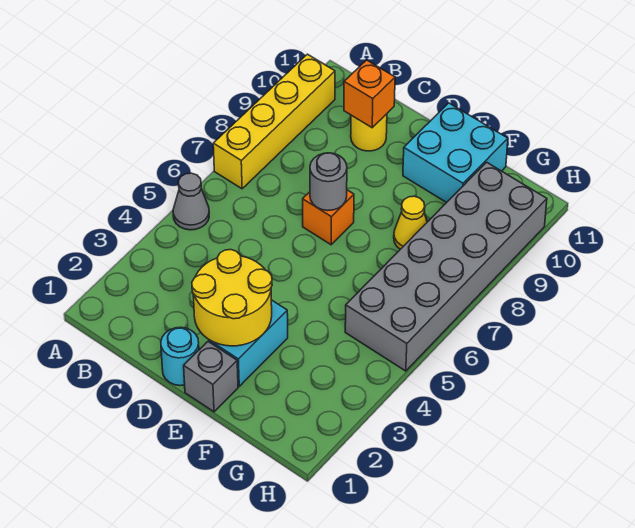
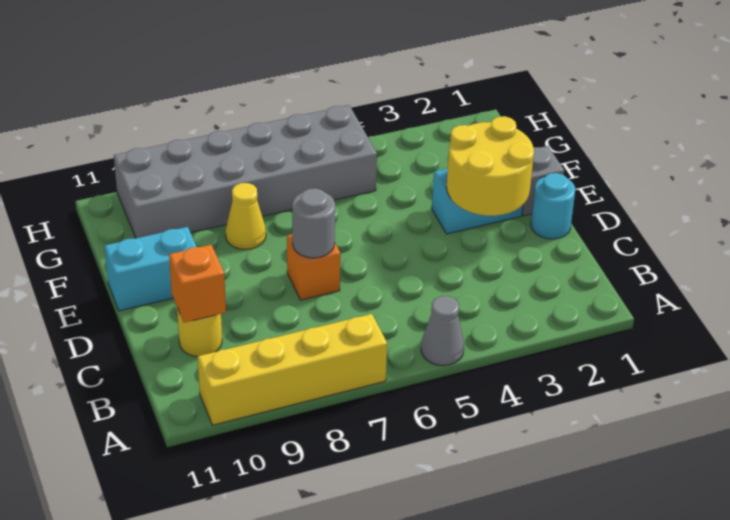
cyan brick E10:F11 level 1 -> cyan brick E10:E11 level 1

